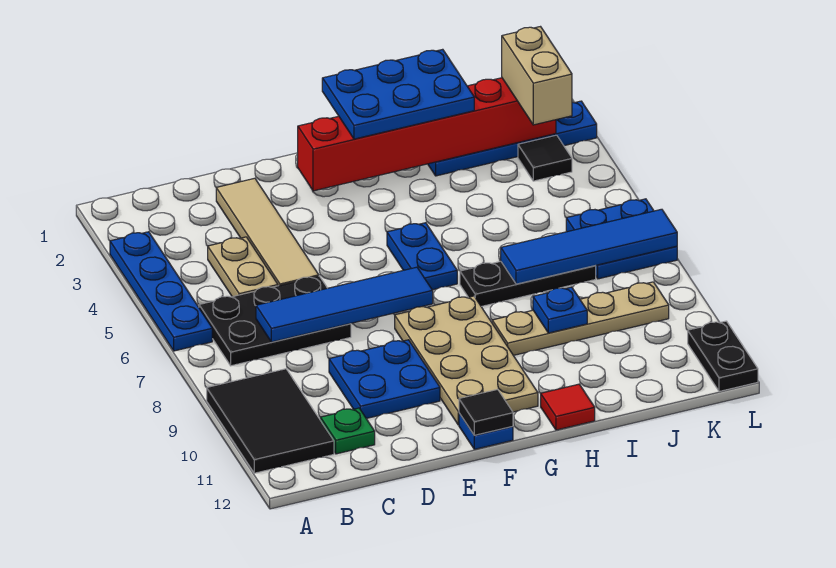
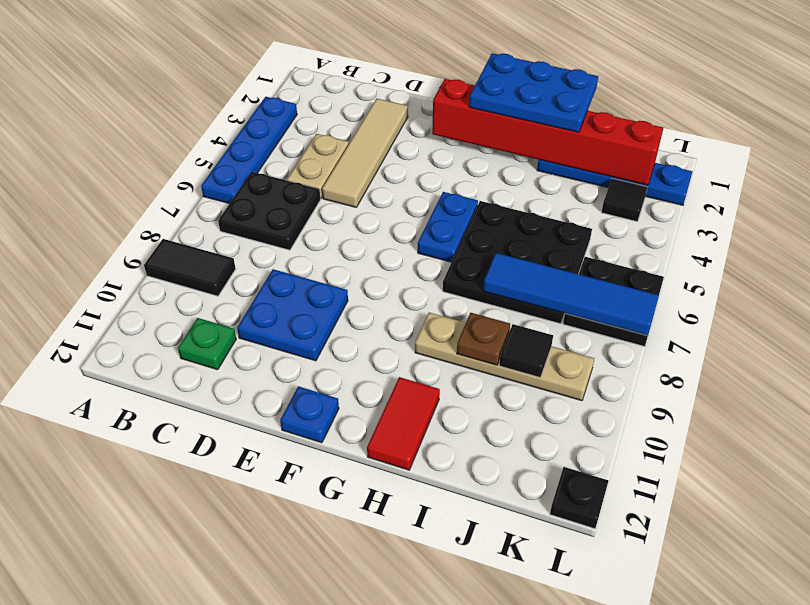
black tile A9:B11 level 1 -> black tile A9:B9 level 1
black plate B6:D7 level 1 -> black plate B6:C7 level 1
blue tile C7:F7 level 2 -> none
tan plate F8:G11 level 1 -> none
black tile F12 level 2 -> black tile J9 level 2
black plate H7:J7 level 1 -> black plate H5:J7 level 1
red tile H12 level 1 -> red tile H11:H12 level 1
blue plate I9 level 2 -> brown plate I9 level 2
tan brick K2:K3 level 3 -> none
blue plate K6:L7 level 1 -> black plate K6:L7 level 1
black plate L11:L12 level 1 -> black plate L12 level 1

